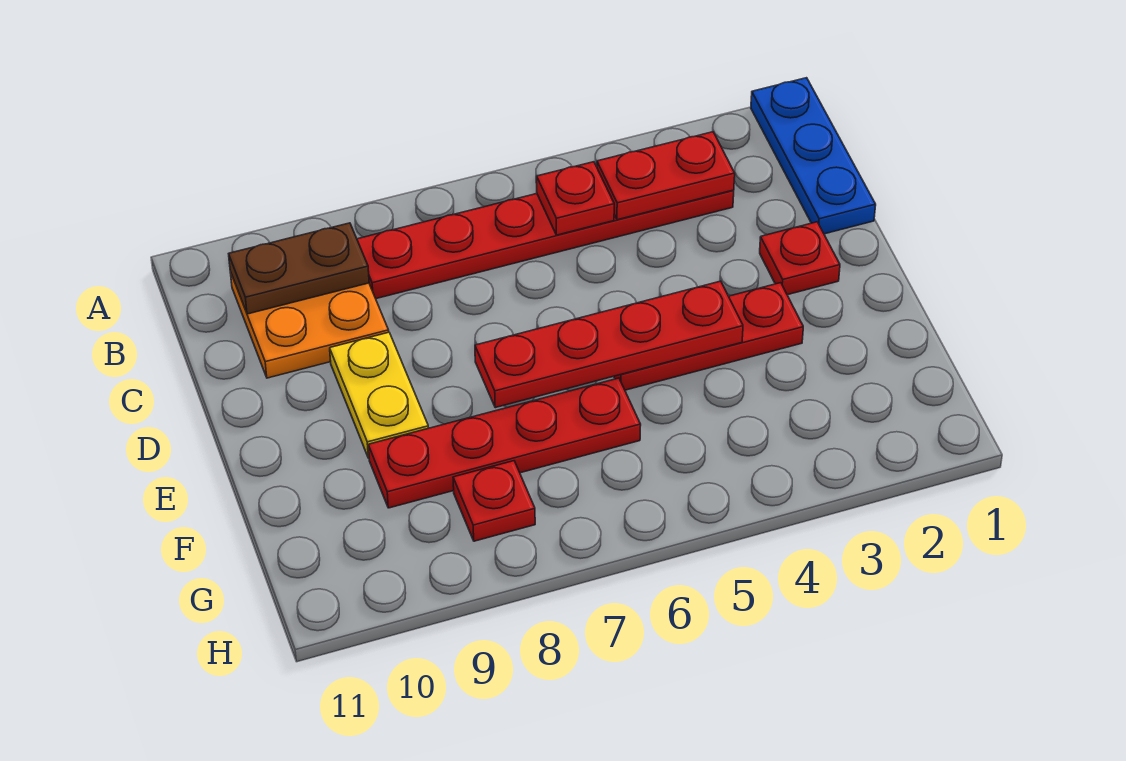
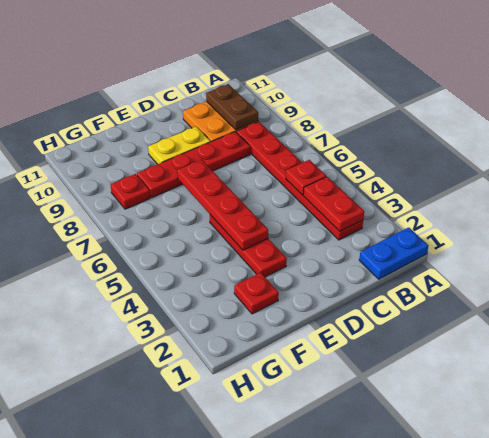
blue plate A1:C1 level 1 -> blue plate A1:B1 level 1
red plate D2 level 1 -> red plate F2 level 1
red plate F6:F9 level 1 -> red plate C8:F8 level 1

